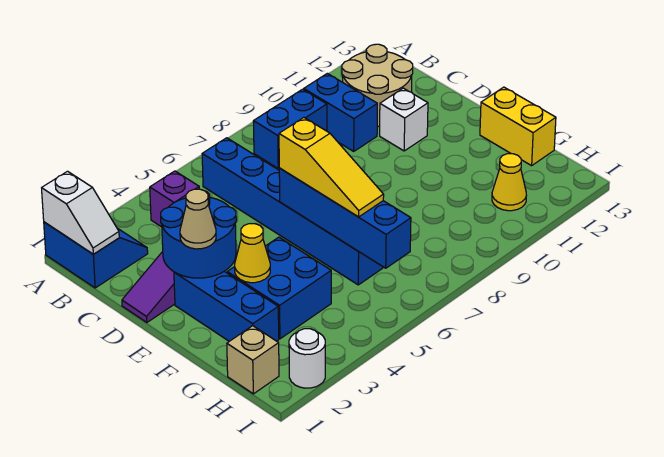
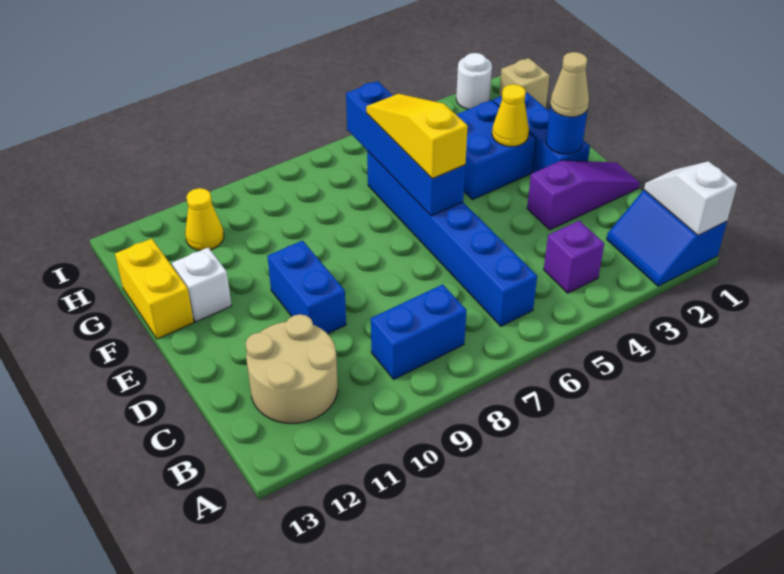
blue brick B10:C10 level 1 -> blue brick D10:E10 level 1
blue round brick D2:E3 level 2 -> blue round brick E2 level 2
white brick D11 level 1 -> white brick F12 level 1

